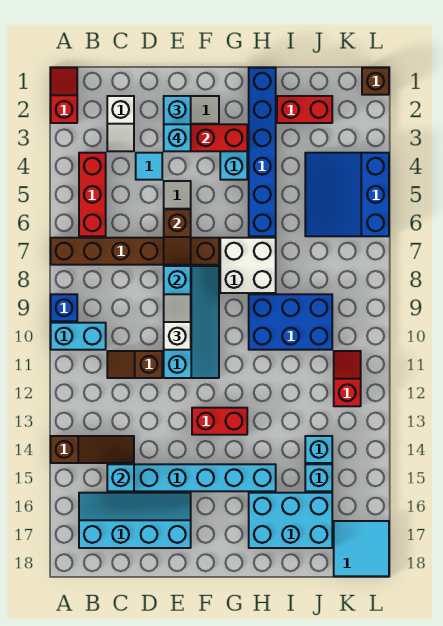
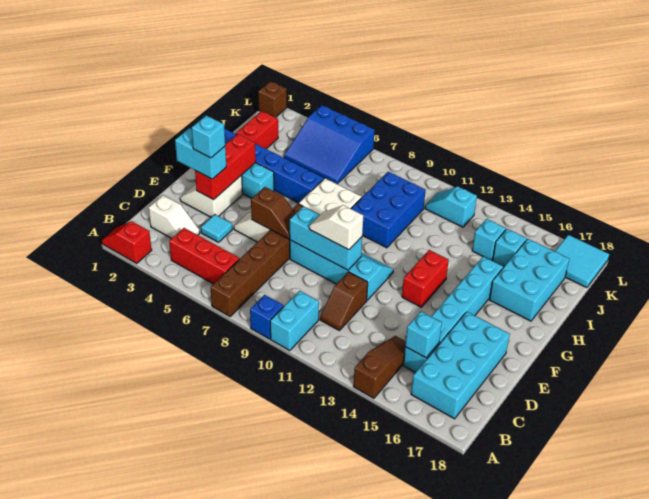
cyan slope B16:E17 level 1 top 17 -> cyan brick B16:E17 level 1
red slope K11:K12 level 1 top 12 -> cyan slope K11:K12 level 1 top 12

